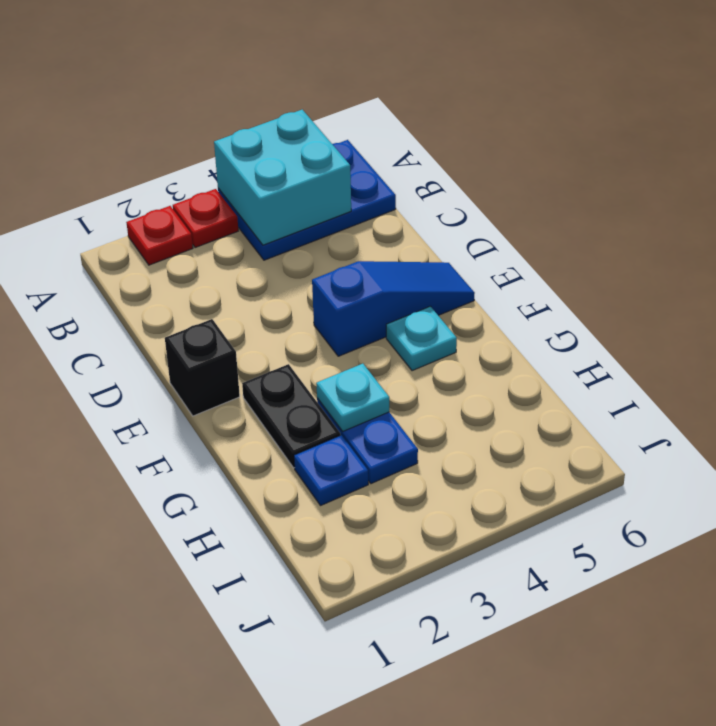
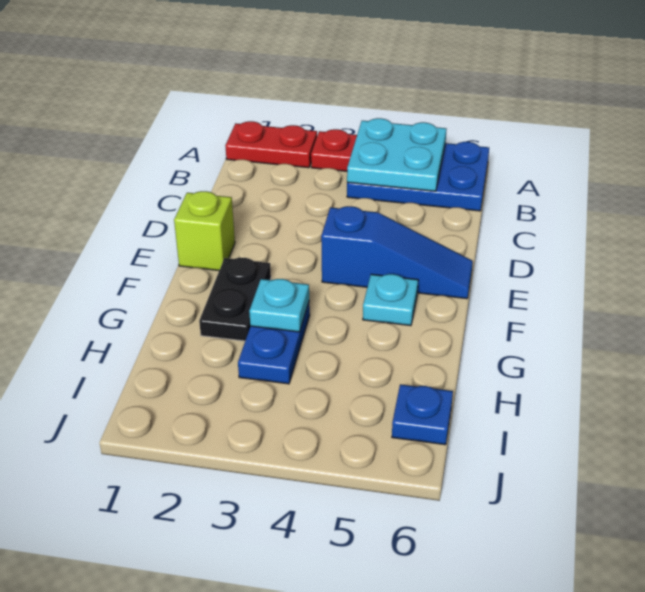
red plate A2 level 1 -> red plate A1:A2 level 1
cyan brick A4:B5 level 2 -> cyan plate A4:B5 level 2
black brick E1 level 1 -> lime brick E1 level 1
blue plate H2 level 1 -> blue plate I6 level 1

